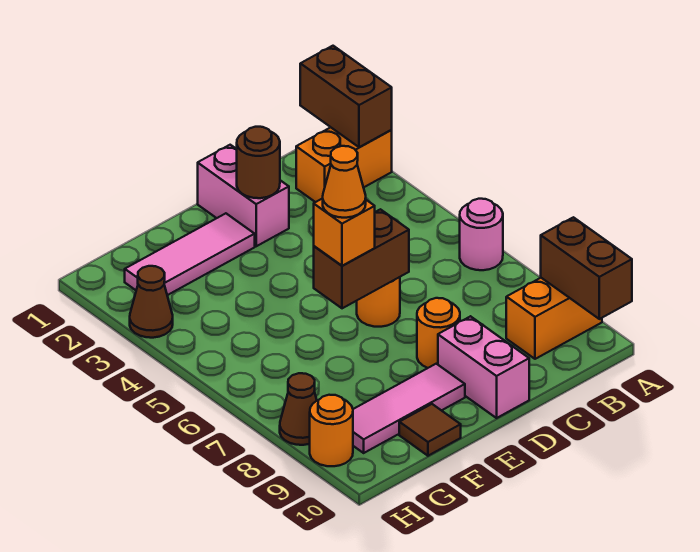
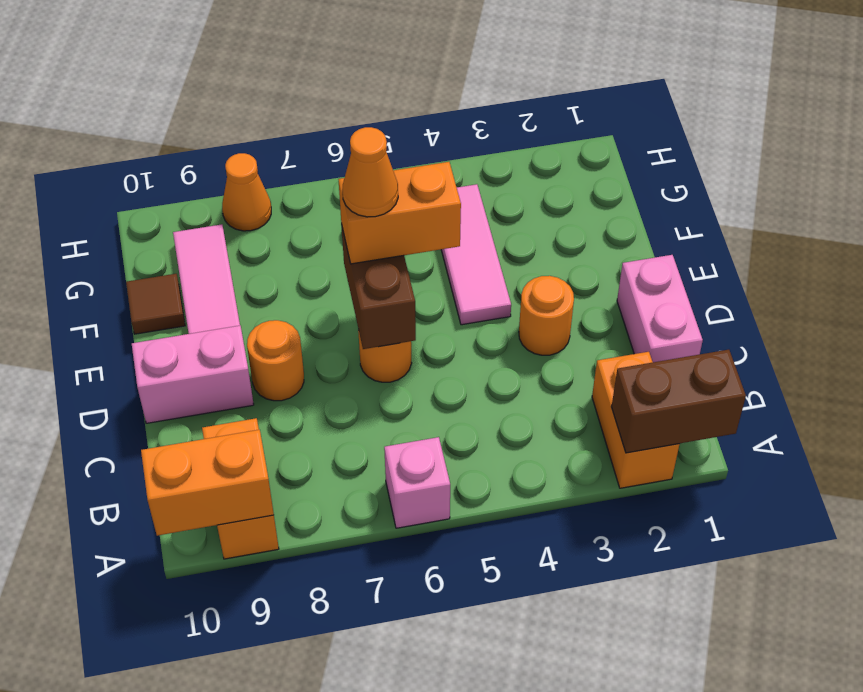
pink round brick A6 level 1 -> pink brick A6 level 1
brown brick A9:A10 level 2 -> orange brick A9:A10 level 2
pink brick D1:D2 level 1 -> pink brick C1:D1 level 1
brown round brick D2 level 2 -> none
pink tile E2:G2 level 1 -> pink tile E4:G4 level 1
orange brick E6 level 3 -> orange brick E5:E6 level 3
brown cone H3 level 1 -> none
brown cone H8 level 1 -> orange cone H8 level 1
orange round brick H9 level 1 -> orange round brick D3 level 1

